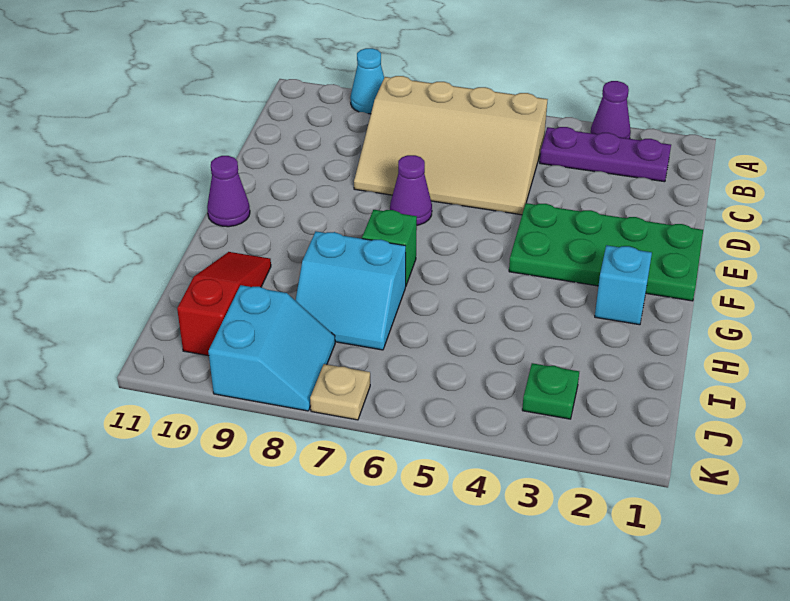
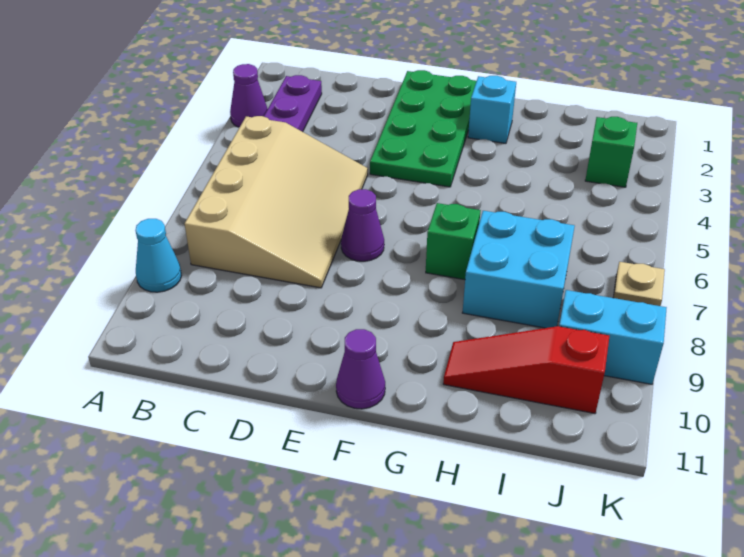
cyan slope H7:I8 level 1 top H -> cyan brick H7:I8 level 1
green plate J3 level 1 -> green brick J3 level 1

